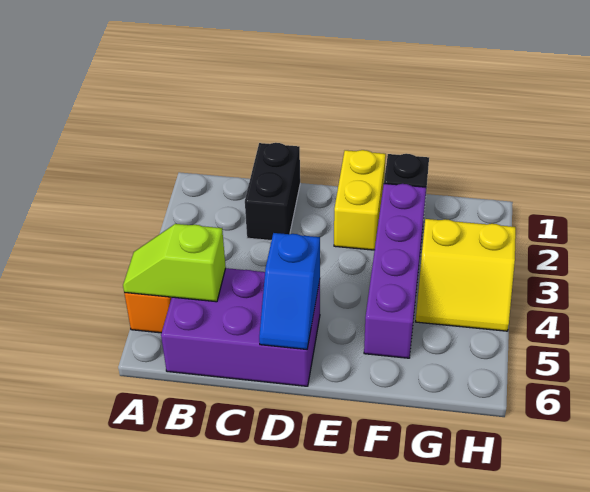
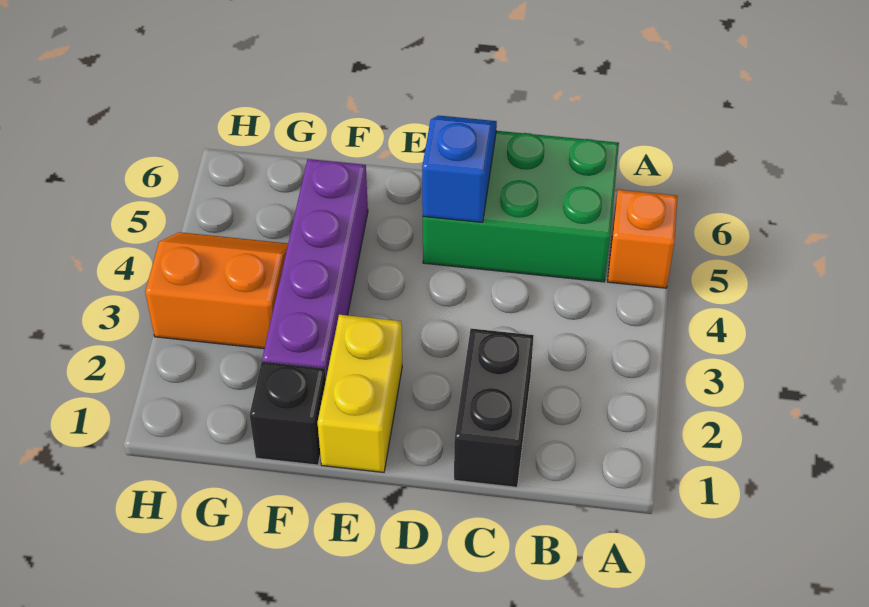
lime slope A5:B5 level 2 top B -> none
purple brick B5:D6 level 1 -> green brick B5:D6 level 1
yellow slope G3:H4 level 1 top 3 -> orange slope G3:H4 level 1 top 3

